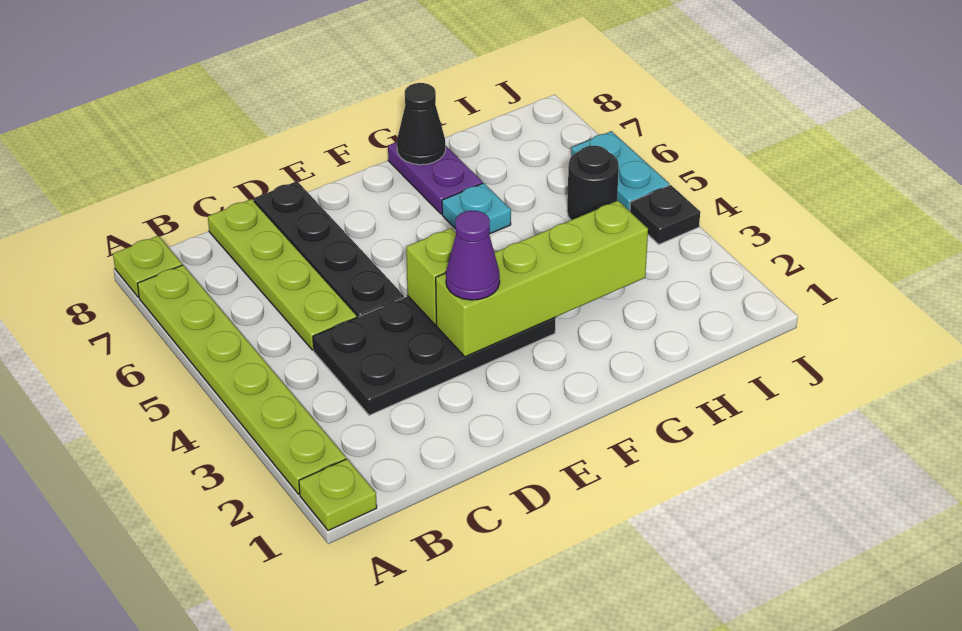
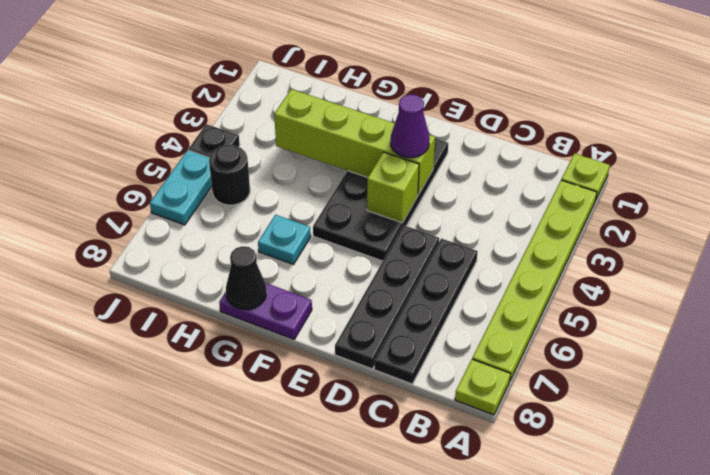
black plate C3:F4 level 1 -> black plate E2:F5 level 1
lime plate C5:C8 level 1 -> black plate C5:C8 level 1
purple plate G7:G8 level 1 -> purple plate F8:G8 level 1

